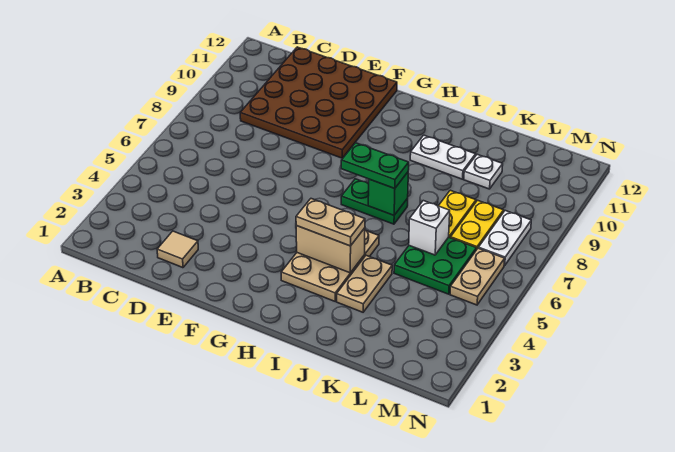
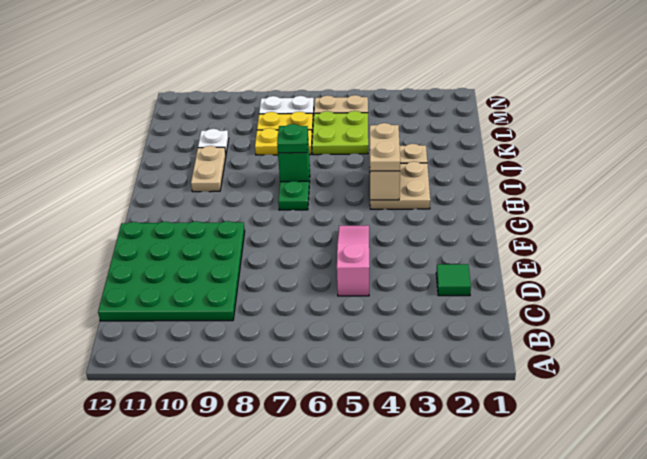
brown plate C9:F12 level 1 -> green plate C9:F12 level 1
tan tile D2 level 1 -> green tile D2 level 1
none -> pink slope D5:F5 level 1 top D
tan plate H3:I5 level 1 -> tan plate H3:I4 level 1
green plate H7:I7 level 3 -> green plate I7 level 3
white plate I10:J10 level 1 -> tan plate I10:J10 level 1
green plate K5:L6 level 1 -> lime plate K5:L6 level 1
white brick K6 level 2 -> none

